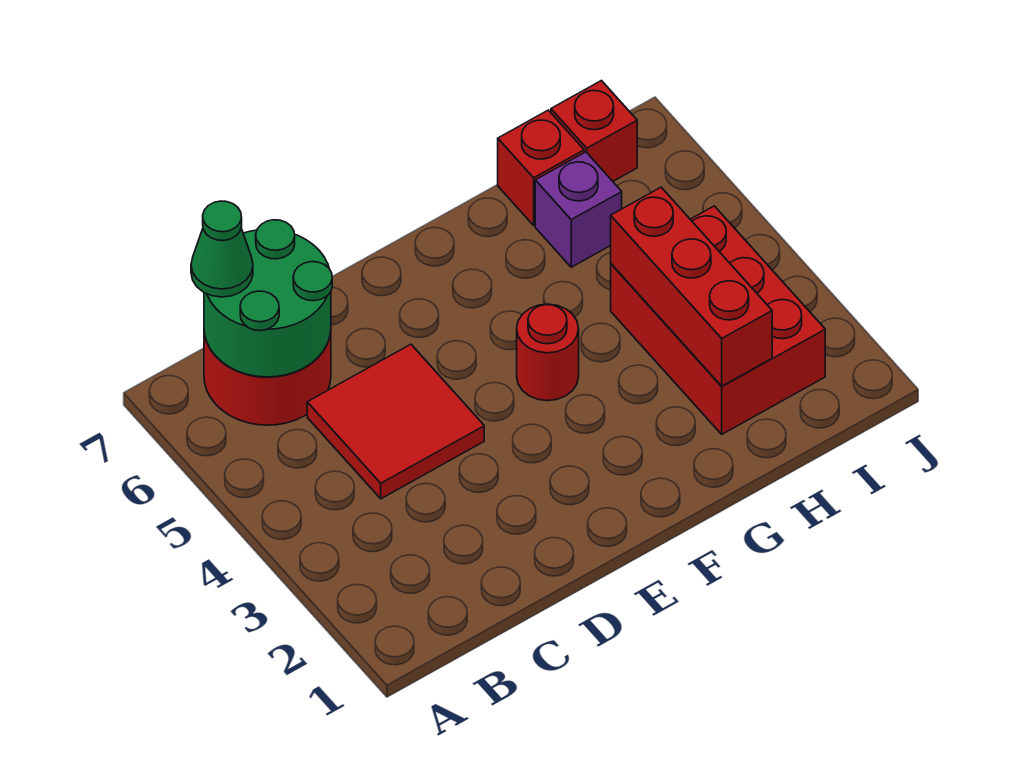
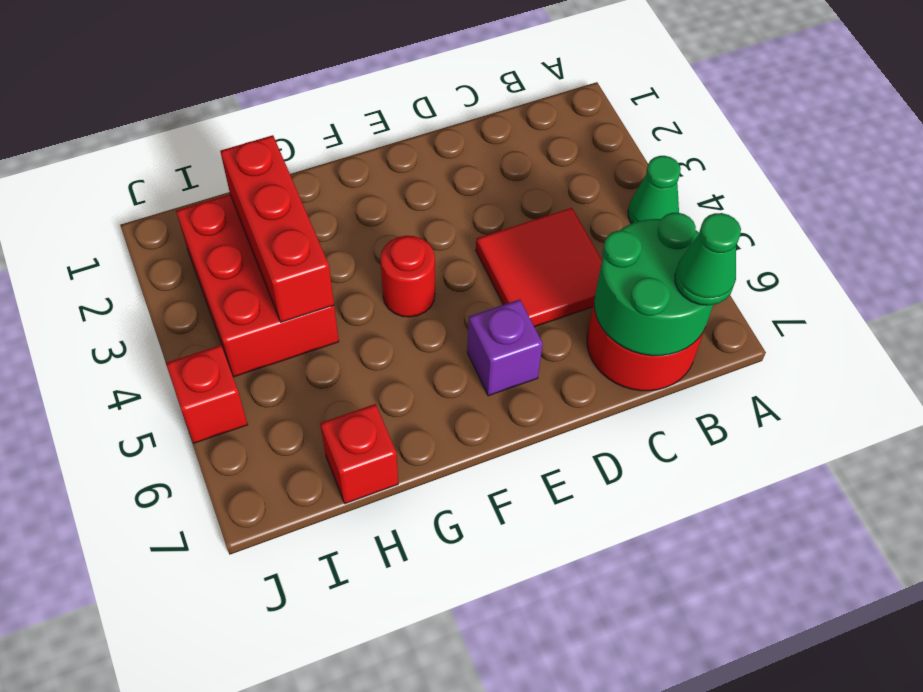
none -> green cone A4 level 1
purple brick H6 level 1 -> purple brick E6 level 1
red brick I7 level 1 -> red brick J5 level 1

